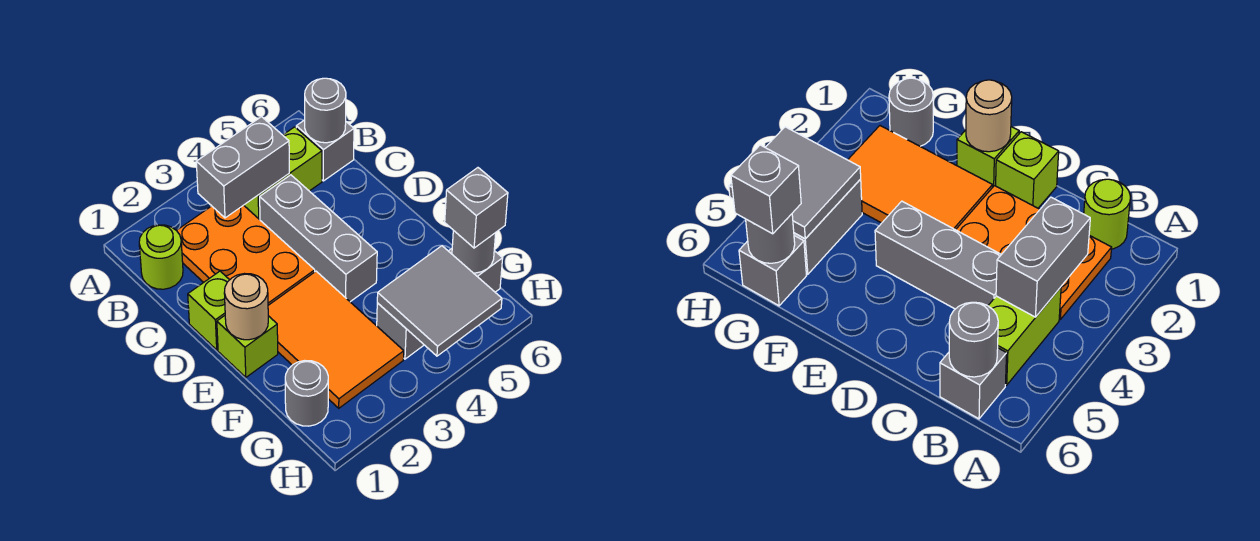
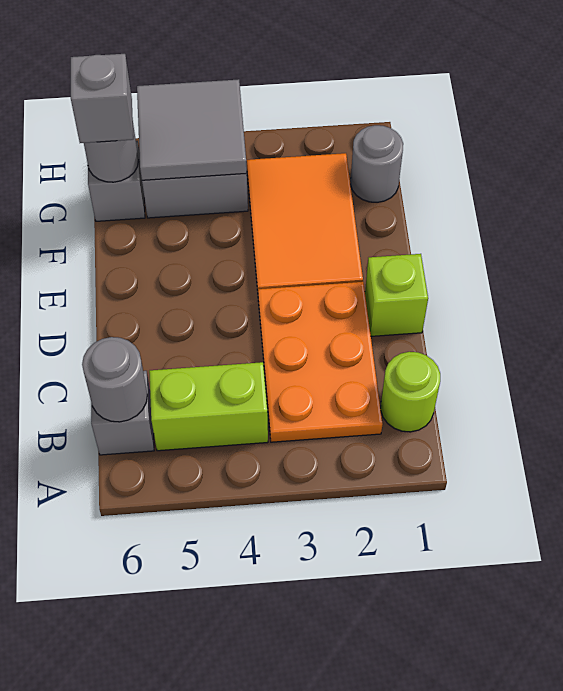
grey brick B3:B4 level 2 -> none
grey brick C4:E4 level 1 -> none
lime brick E1 level 1 -> none
tan round brick E1 level 2 -> none

